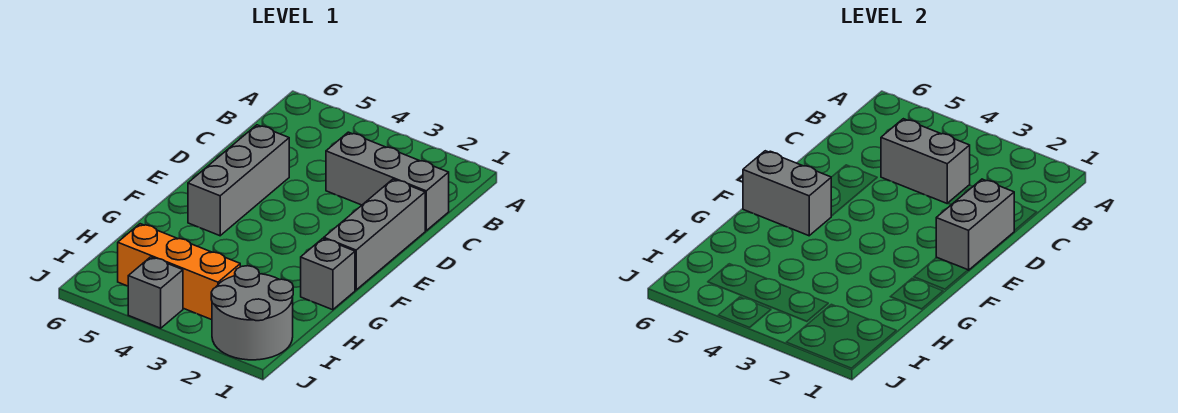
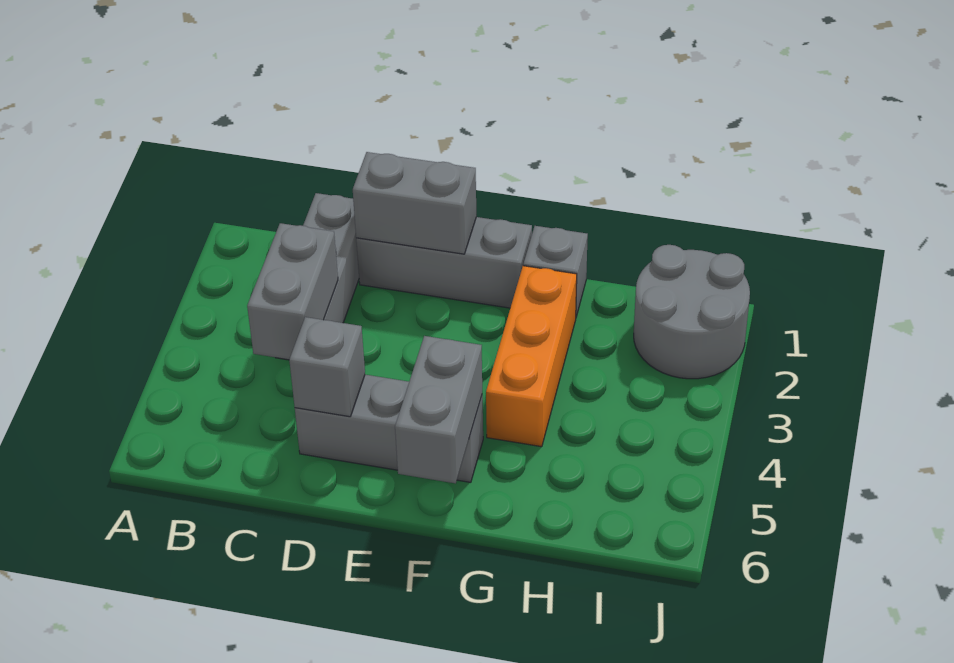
orange brick I3:I5 level 1 -> orange brick G2:G4 level 1
grey brick J4 level 1 -> grey brick D5 level 2

